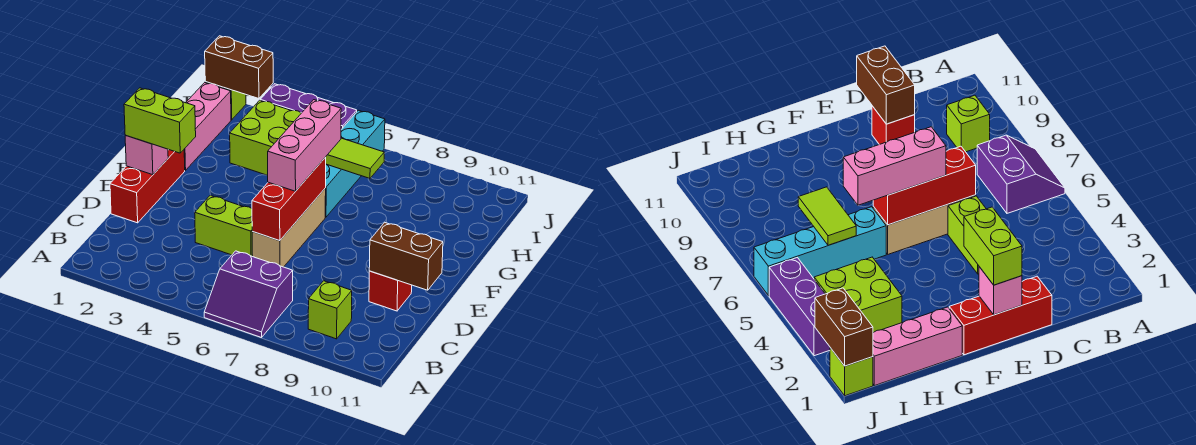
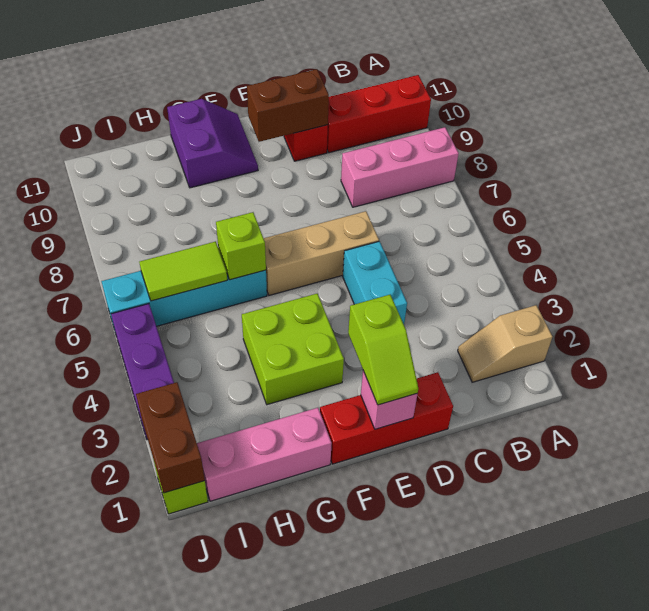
none -> tan slope A2:B2 level 1 top A
purple slope A6:B7 level 1 top B -> purple slope F10:G11 level 1 top G
lime brick B9 level 1 -> lime brick G6 level 2
lime brick D4:D5 level 1 -> cyan brick D4:D5 level 1
red brick D6:F6 level 2 -> red brick A10:C10 level 1
brown brick D10:D11 level 2 -> brown brick D10:E10 level 2
lime brick E1:E2 level 3 -> lime slope E1:E2 level 3 top 2
pink brick E6:G6 level 3 -> pink brick A8:C8 level 1
lime brick H3:I4 level 1 -> lime brick F3:G4 level 1
lime tile H6:H7 level 2 -> lime tile H6:I6 level 2

